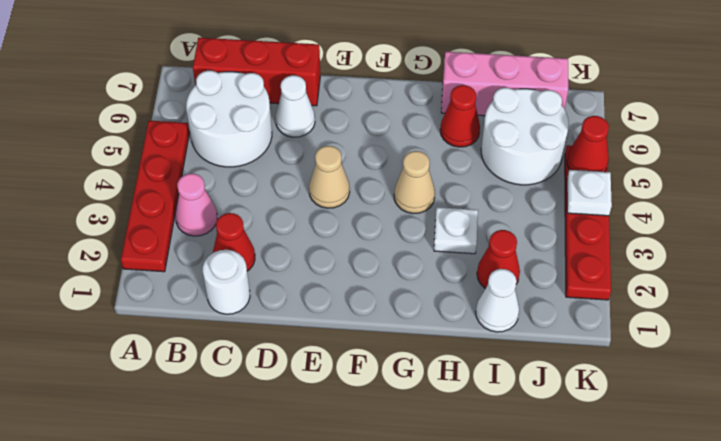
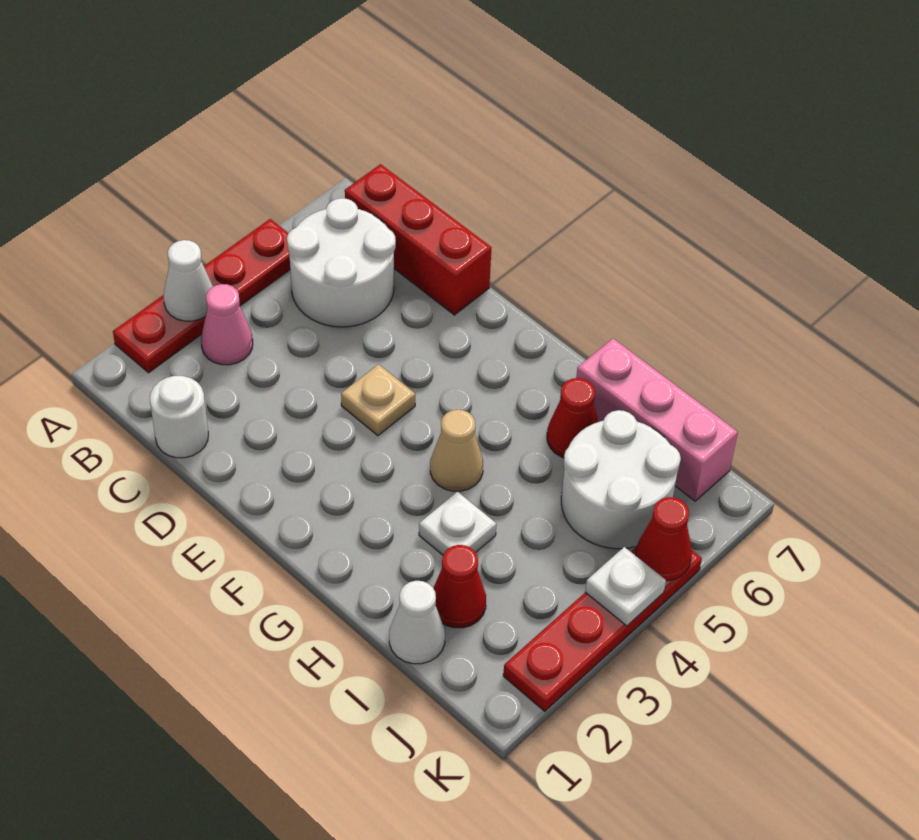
red cone C2 level 1 -> none
white cone D6 level 1 -> white cone A3 level 2
tan cone E4 level 1 -> tan plate E4 level 1

